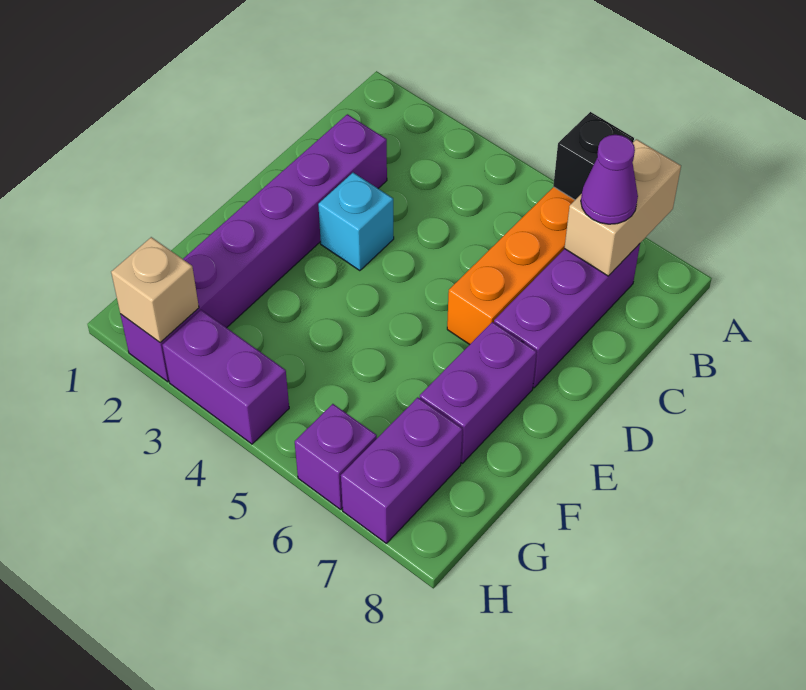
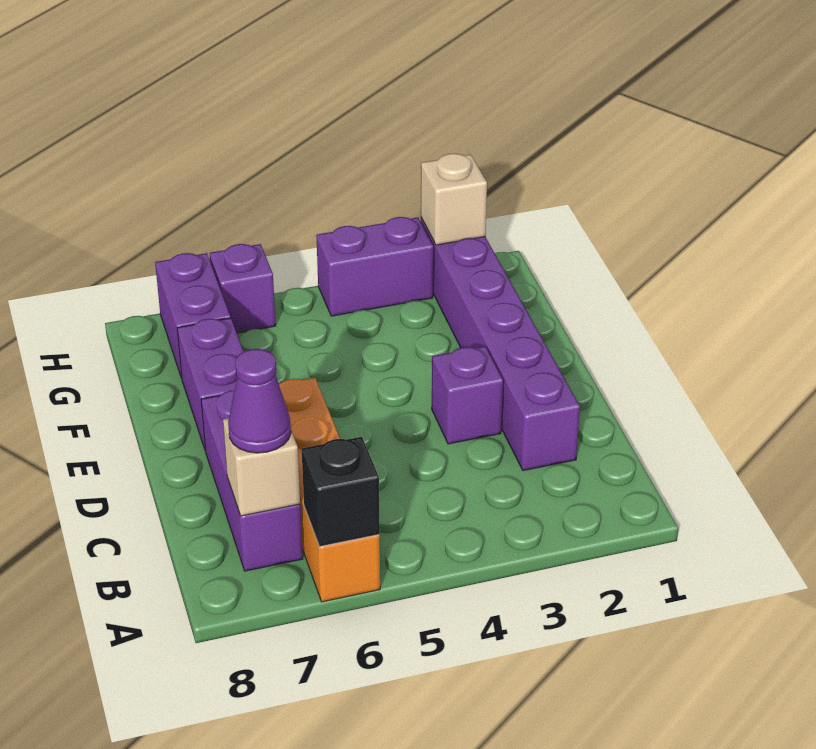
tan brick A7:B7 level 2 -> tan brick B7 level 2
cyan brick D3 level 1 -> purple brick D3 level 1

